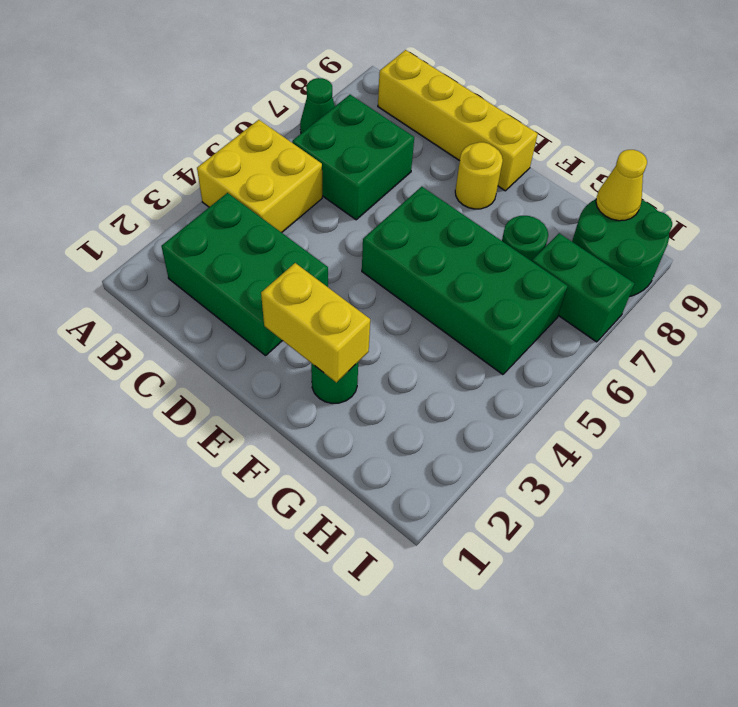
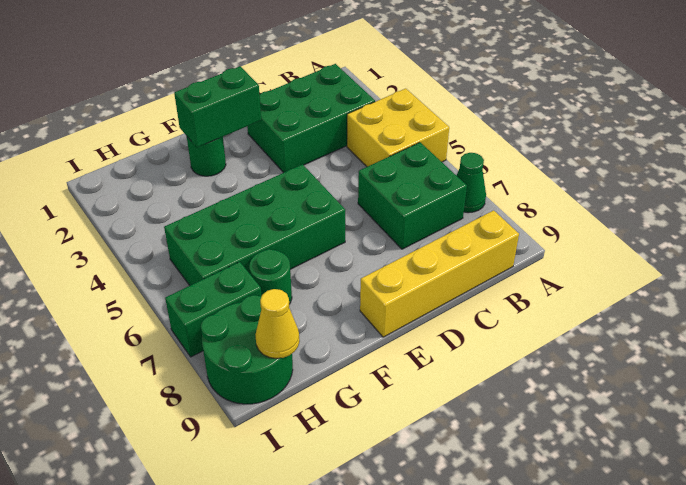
yellow brick E2:F2 level 2 -> green brick E2:F2 level 2
yellow round brick E8 level 1 -> none

